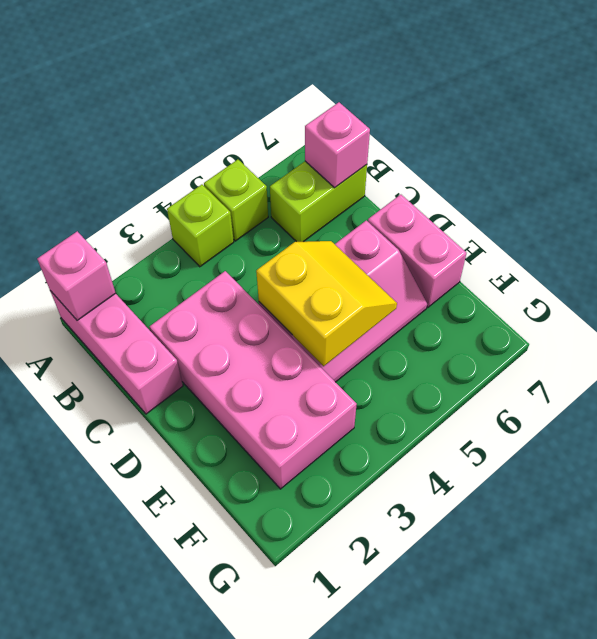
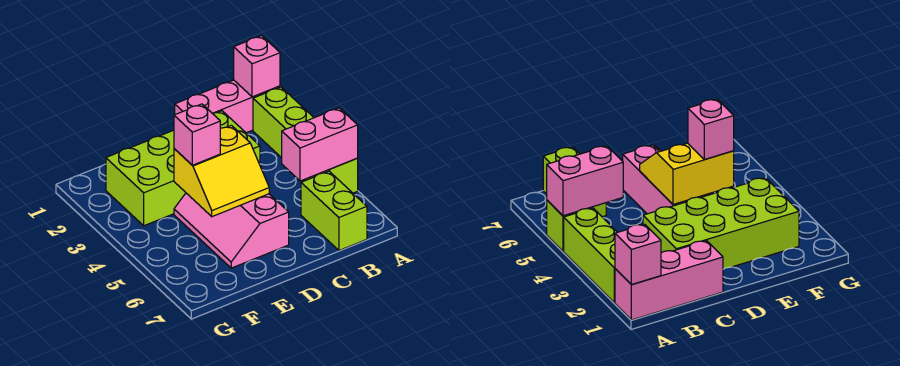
lime brick A4 level 1 -> lime brick A2:A4 level 1
pink brick B7 level 2 -> pink brick E4 level 3
pink brick C2:F3 level 1 -> lime brick C2:F3 level 1
pink brick D7:E7 level 1 -> pink brick A5:B5 level 2

